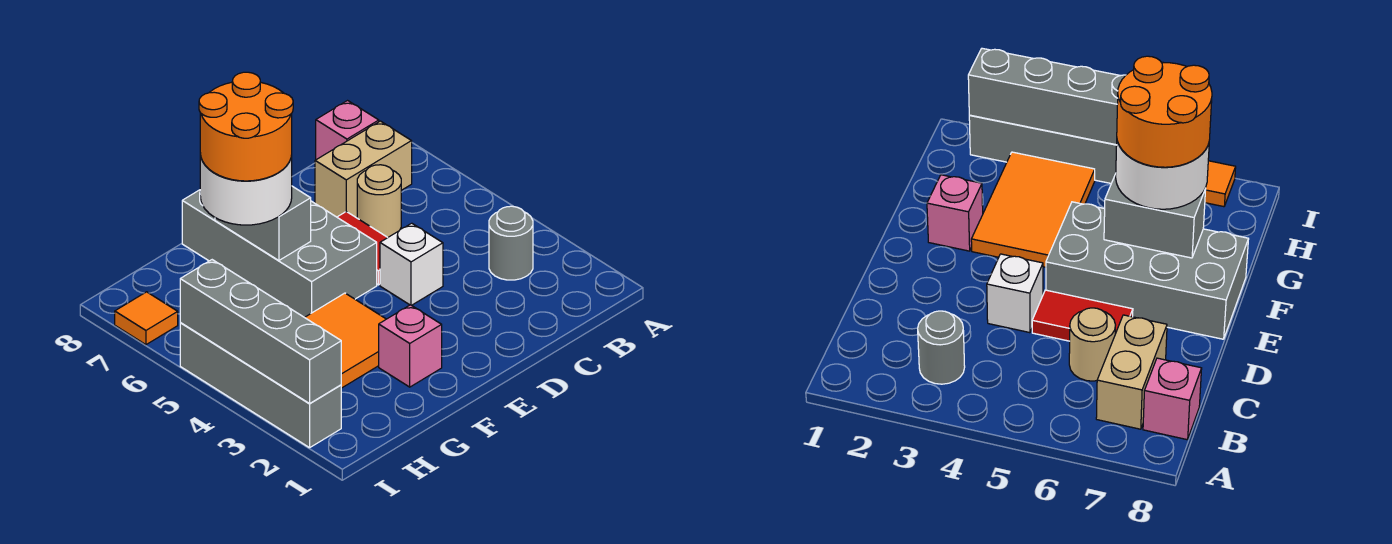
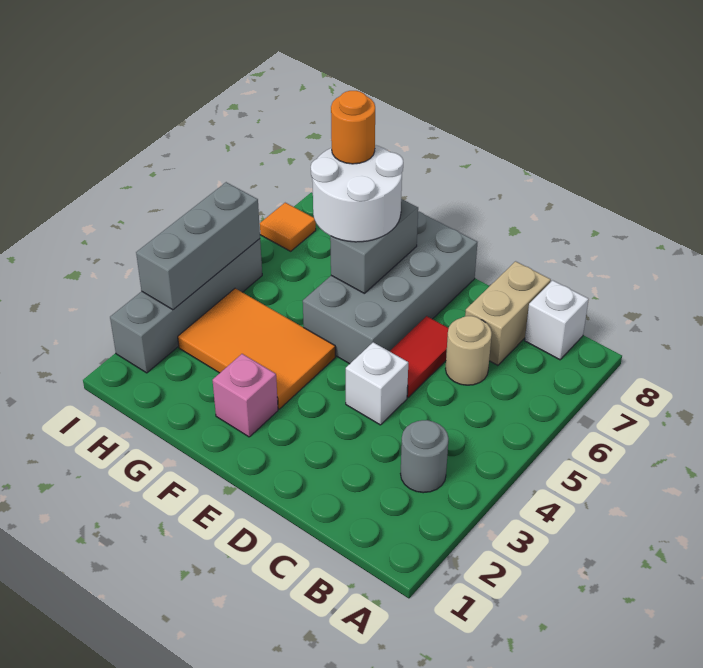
tan brick B7:C7 level 1 -> tan brick C7:C8 level 1
pink brick B8 level 1 -> white brick B8 level 1
orange round brick F6:G7 level 4 -> orange round brick G7 level 4
grey brick I2:I5 level 2 -> grey brick I3:I5 level 2

